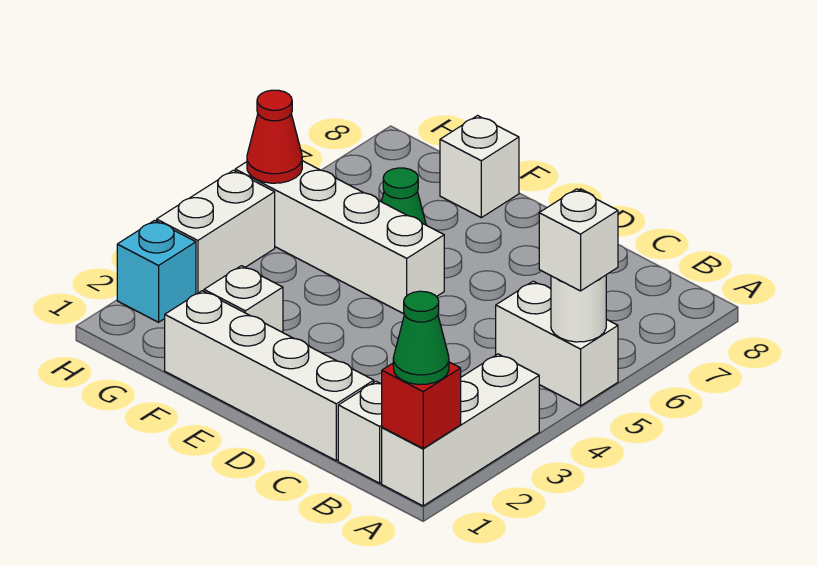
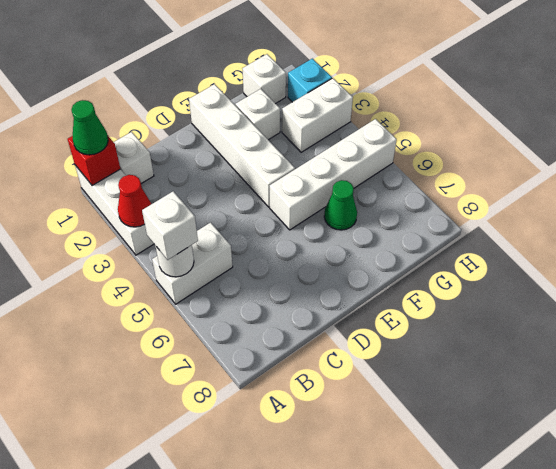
white brick C1:F1 level 1 -> white brick E1:E4 level 1
white brick F8 level 1 -> white brick G1 level 1
white brick H3:H4 level 1 -> white brick G3:H3 level 1
red cone H5 level 2 -> red cone A3 level 2

